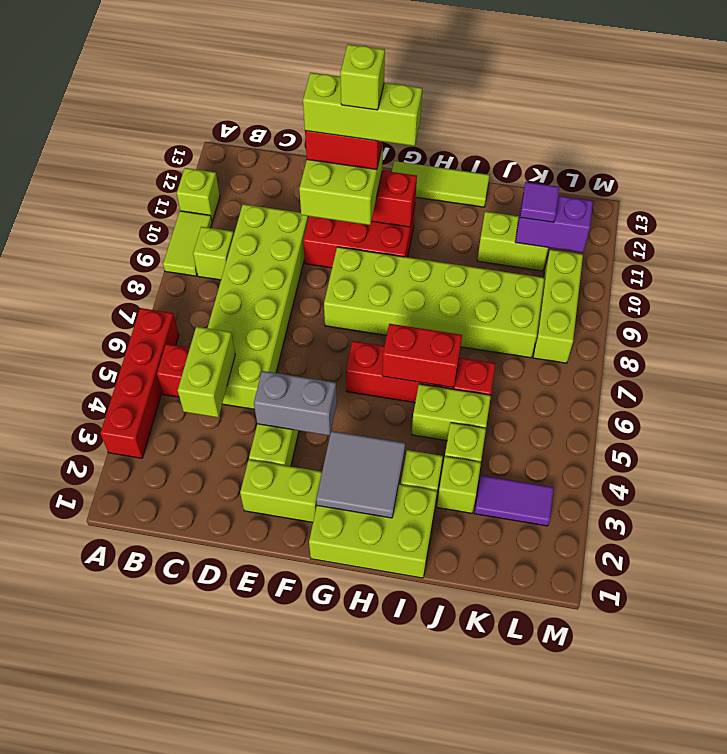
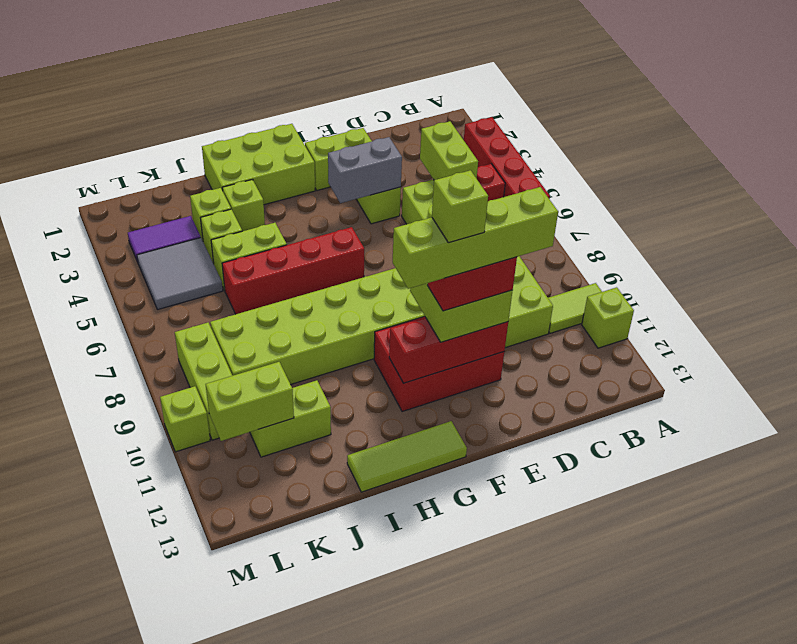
lime tile A9:A10 level 1 -> lime tile A10:B10 level 1
lime brick B9 level 1 -> lime brick M10 level 1
lime brick E11:G11 level 5 -> lime brick D11:G11 level 5
grey tile G2:H3 level 2 -> grey tile K4:L5 level 1
red brick H6:I6 level 2 -> none
purple brick K11:L11 level 2 -> lime brick K11:L11 level 2
purple tile K11 level 3 -> none

